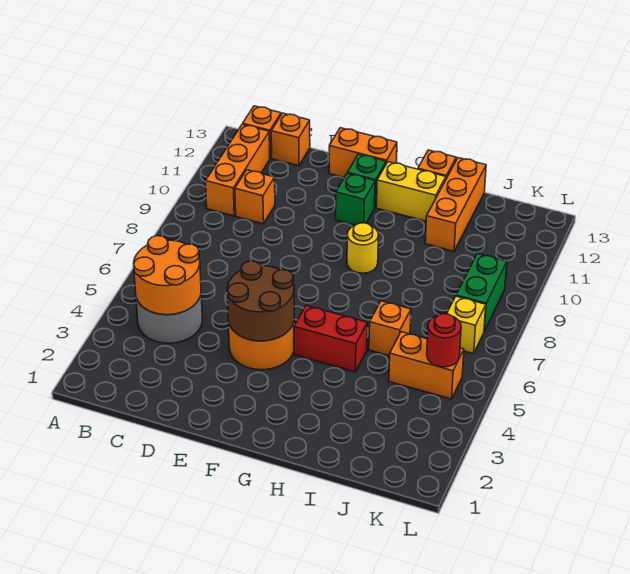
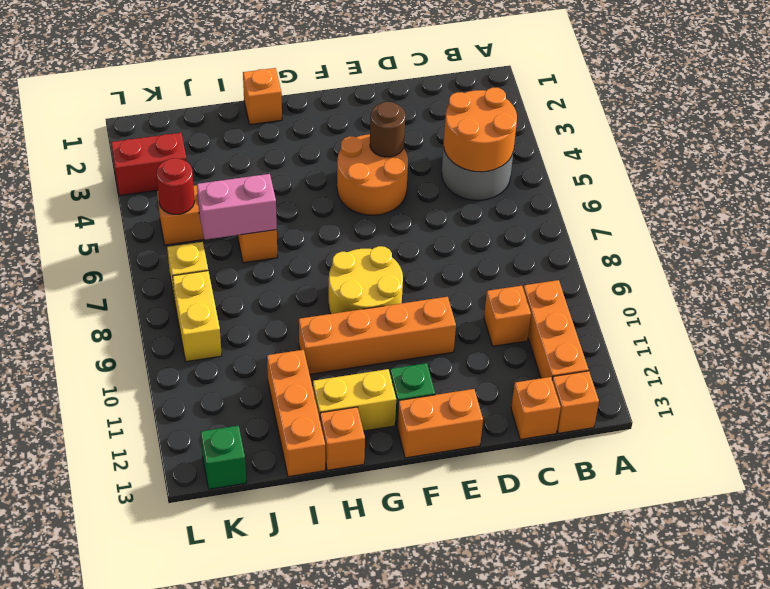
brown round brick E4:F5 level 2 -> brown round brick E4 level 2
none -> orange brick E10:H10 level 1
green brick F11 level 1 -> green brick K13 level 1
red brick G5:H5 level 1 -> red brick K3:L3 level 1
yellow round brick G9 level 1 -> yellow round brick F8:G9 level 1
none -> orange brick H1 level 1
none -> pink brick I6:J6 level 2
green brick K8:K9 level 1 -> yellow brick K8:K9 level 1

